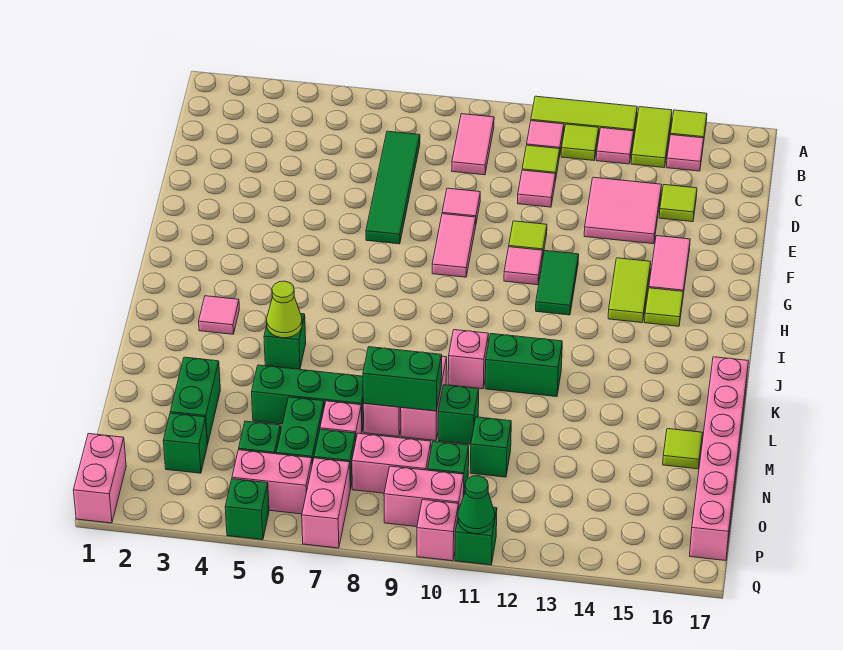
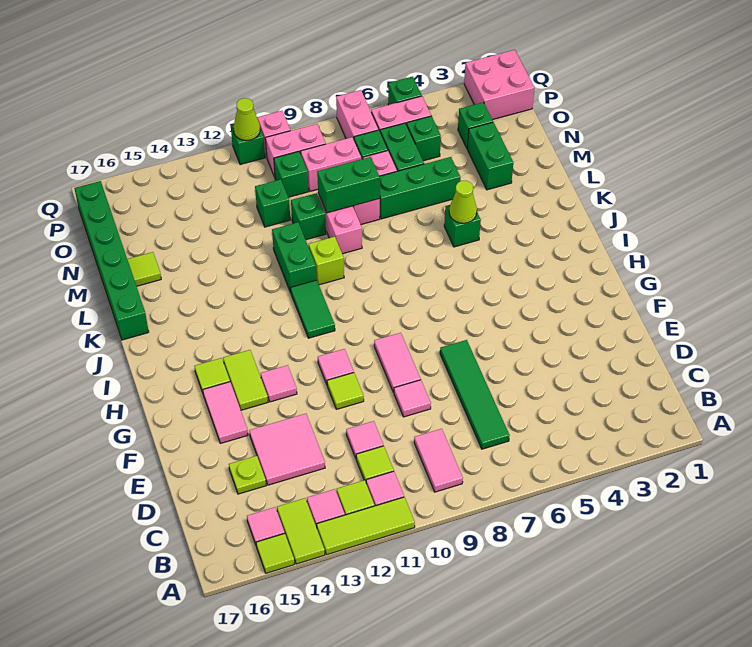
lime tile D15 level 1 -> lime plate D15 level 1
green tile G12:H12 level 1 -> green tile I11:J11 level 1
pink tile J3 level 1 -> pink tile G13 level 1
pink brick K10 level 1 -> lime brick K10 level 1
green brick K11:K12 level 1 -> green brick K11:L11 level 1
pink brick K17:P17 level 1 -> green brick K17:P17 level 1
pink brick P1:Q1 level 1 -> pink brick P1:Q2 level 1
green cone Q11 level 2 -> lime cone Q11 level 2

